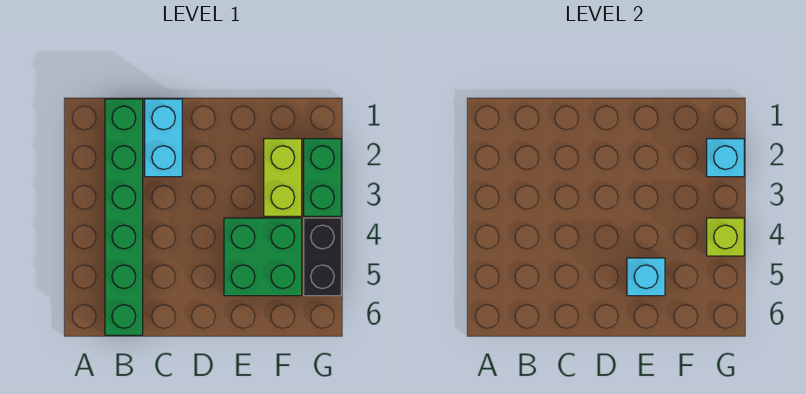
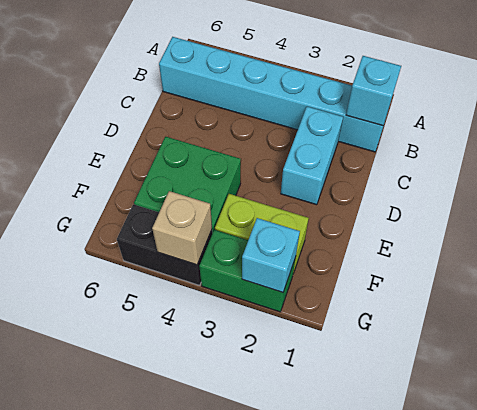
green brick B1:B6 level 1 -> cyan brick B1:B6 level 1
cyan brick C1:C2 level 1 -> cyan brick C2:D2 level 1
cyan brick E5 level 2 -> cyan brick B1 level 2
lime brick G4 level 2 -> tan brick G4 level 2

